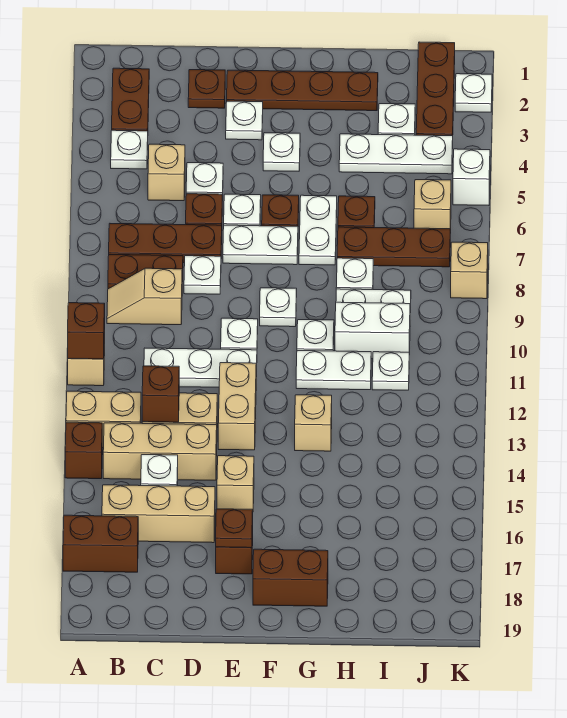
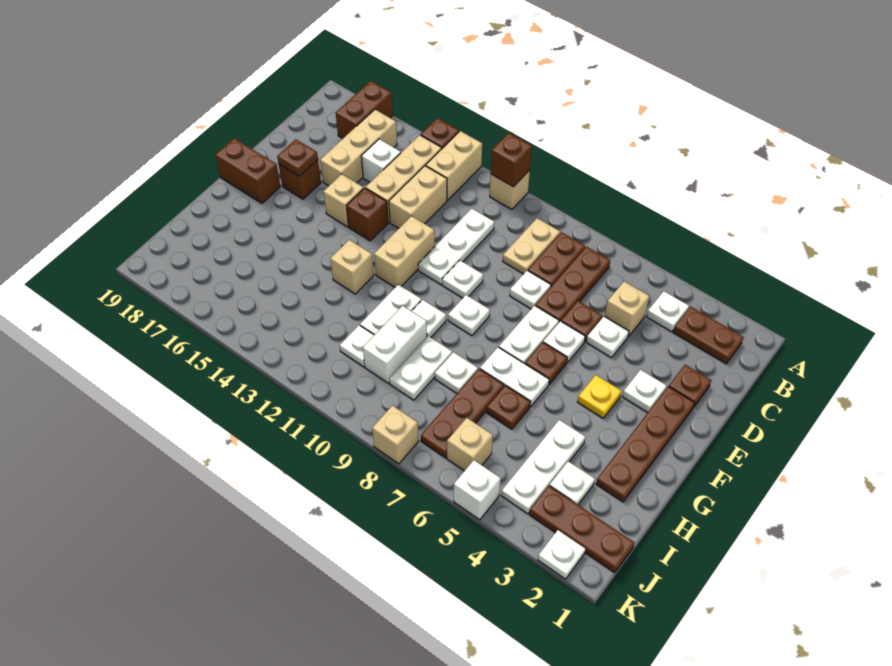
tan slope B9:C9 level 1 top C -> tan plate B9:C9 level 1
brown brick C13 level 2 -> brown brick E14 level 1
tan brick E12:E13 level 1 -> tan brick E12:F12 level 1
white plate F4 level 1 -> yellow plate F4 level 1
brown brick F18:G18 level 1 -> brown brick F18:F19 level 1

